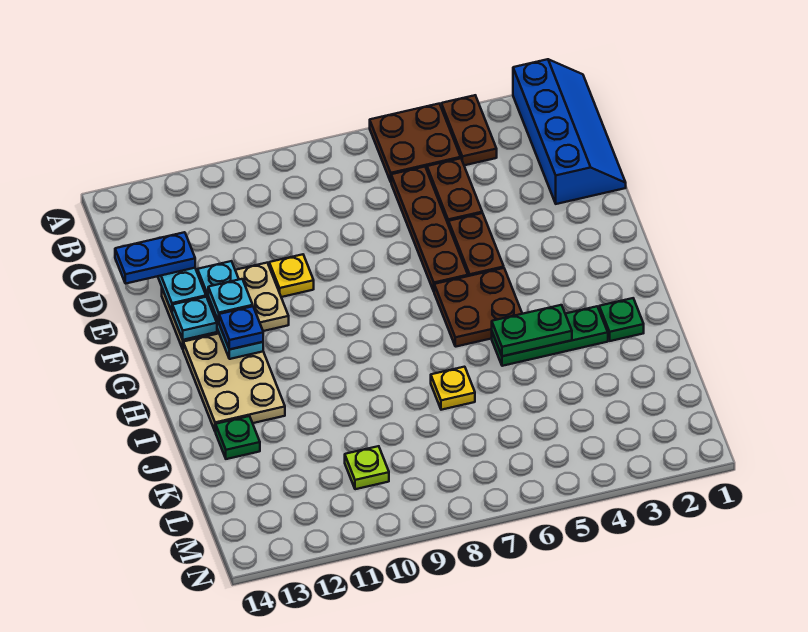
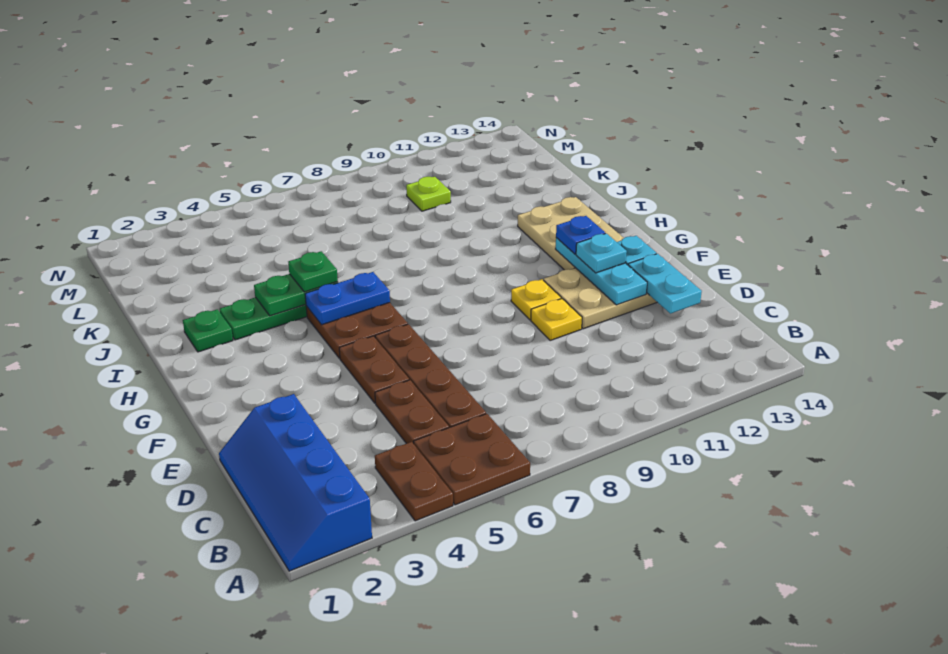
blue plate D13:D14 level 3 -> blue plate H5:H6 level 2
yellow plate J7 level 1 -> yellow plate F10 level 1
green plate J13 level 1 -> green plate I5 level 3

